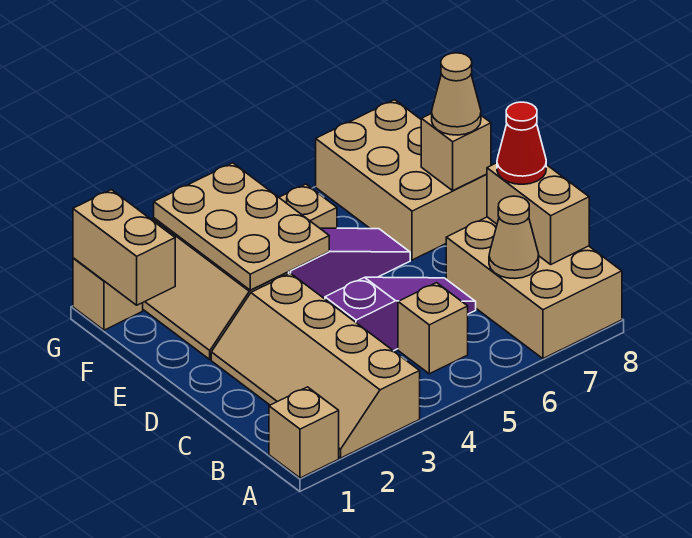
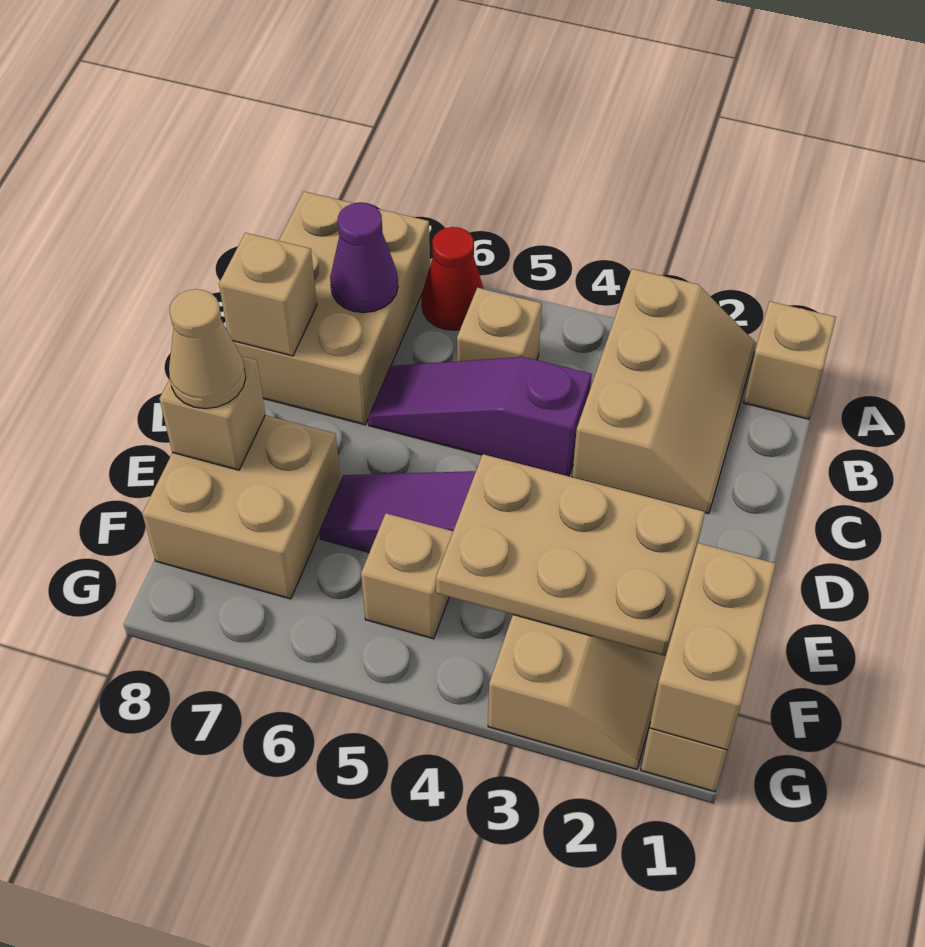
tan slope A2:D3 level 1 top 3 -> tan slope A2:C3 level 1 top 3
tan cone B7 level 2 -> purple cone B7 level 2
tan brick B8:C8 level 2 -> tan brick C8 level 2
red cone C8 level 3 -> red cone A6 level 1
tan plate E3:G4 level 2 -> tan plate E2:F4 level 2
tan brick E7:G8 level 1 -> tan brick E7:F8 level 1

